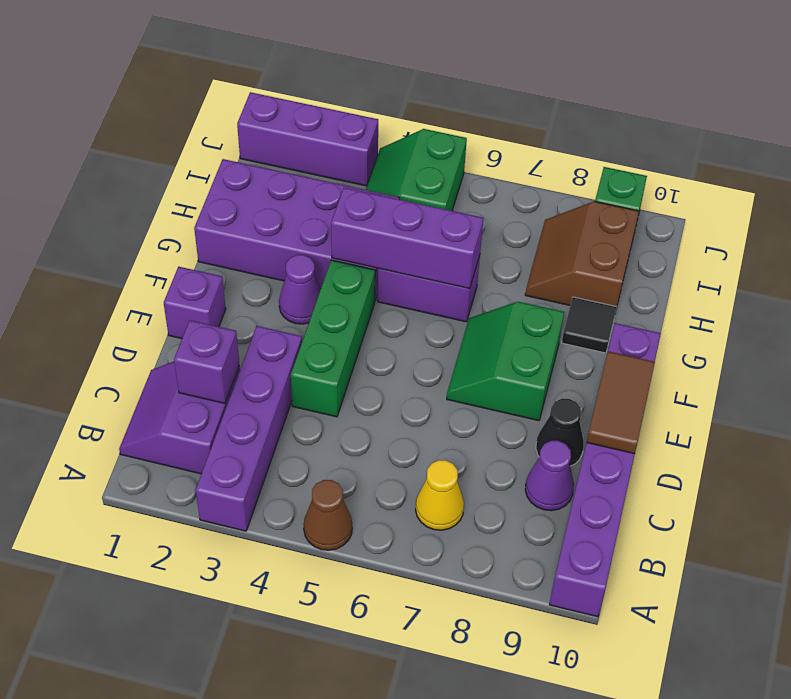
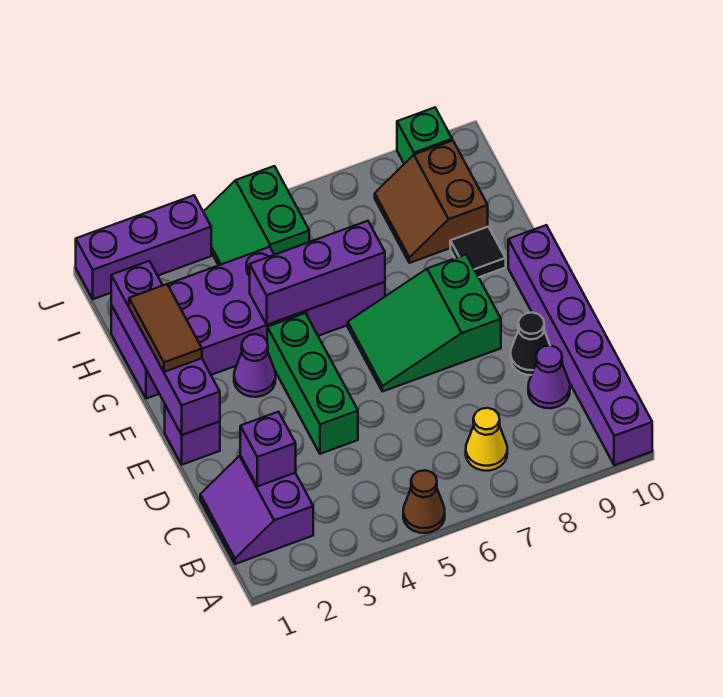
purple brick A3:D3 level 1 -> purple brick E1:H1 level 2
brown tile D10:E10 level 2 -> brown tile F1:G1 level 3
green slope E7:F8 level 1 top 8 -> green slope E6:F8 level 1 top 8

